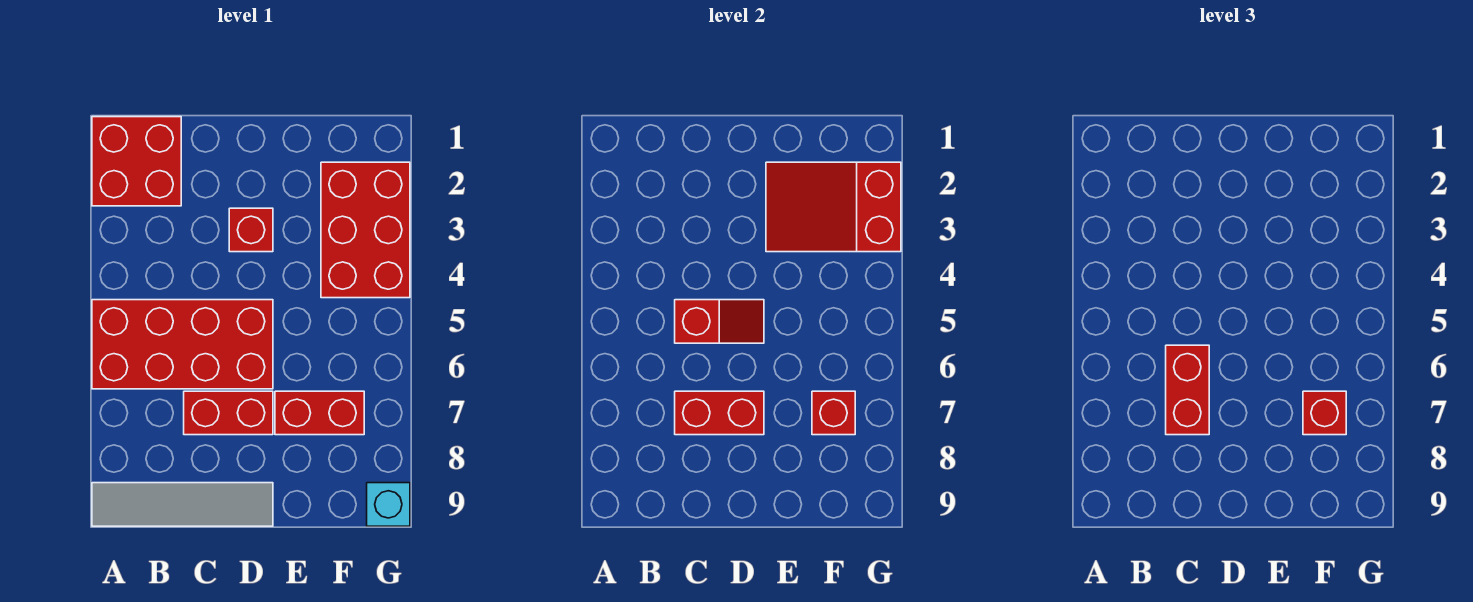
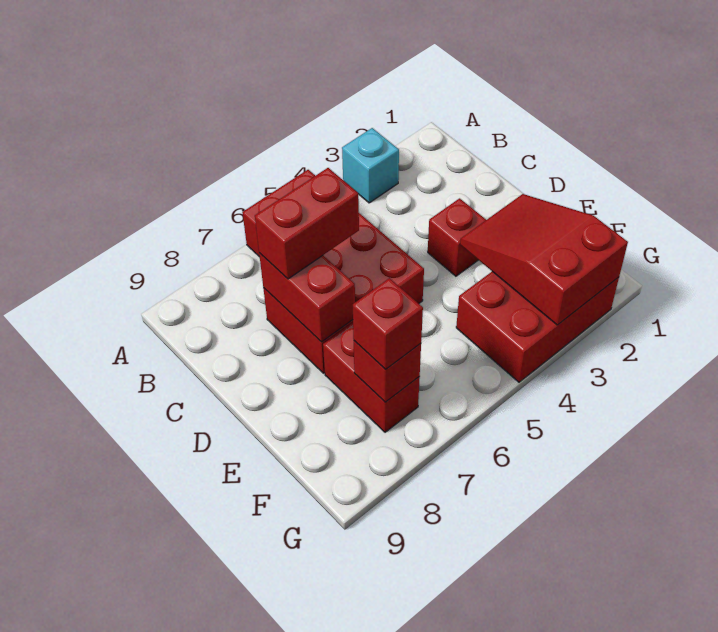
red brick A1:B2 level 1 -> none
grey tile A9:D9 level 1 -> none
red slope C5:D5 level 2 top C -> none
cyan brick G9 level 1 -> cyan brick A3 level 1

